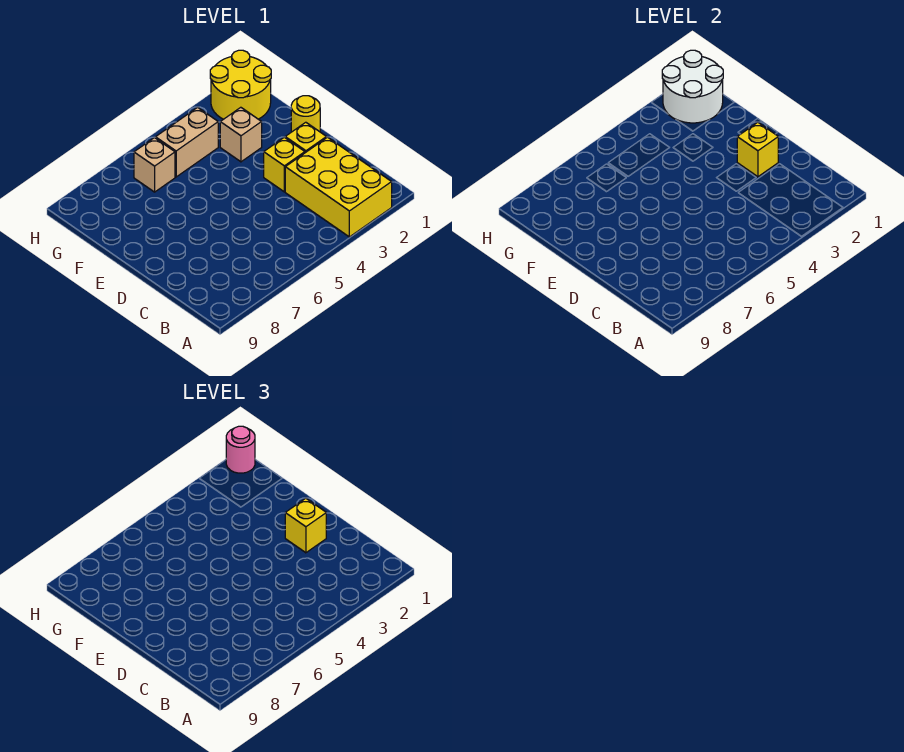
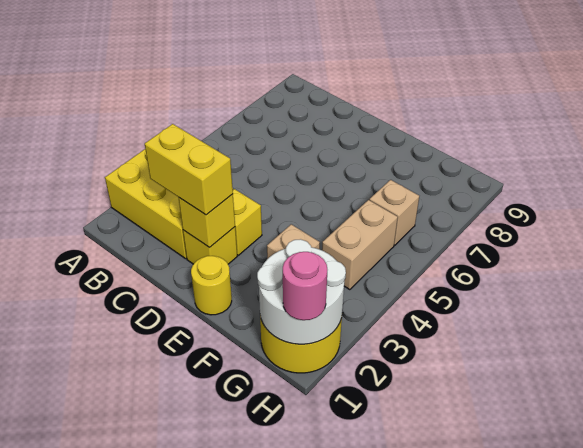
yellow brick D2 level 3 -> yellow brick C2:D2 level 3

